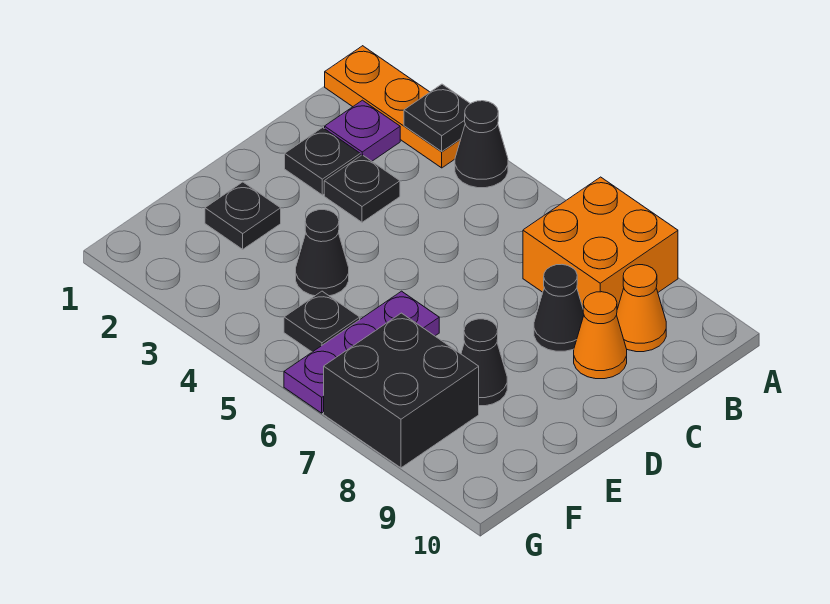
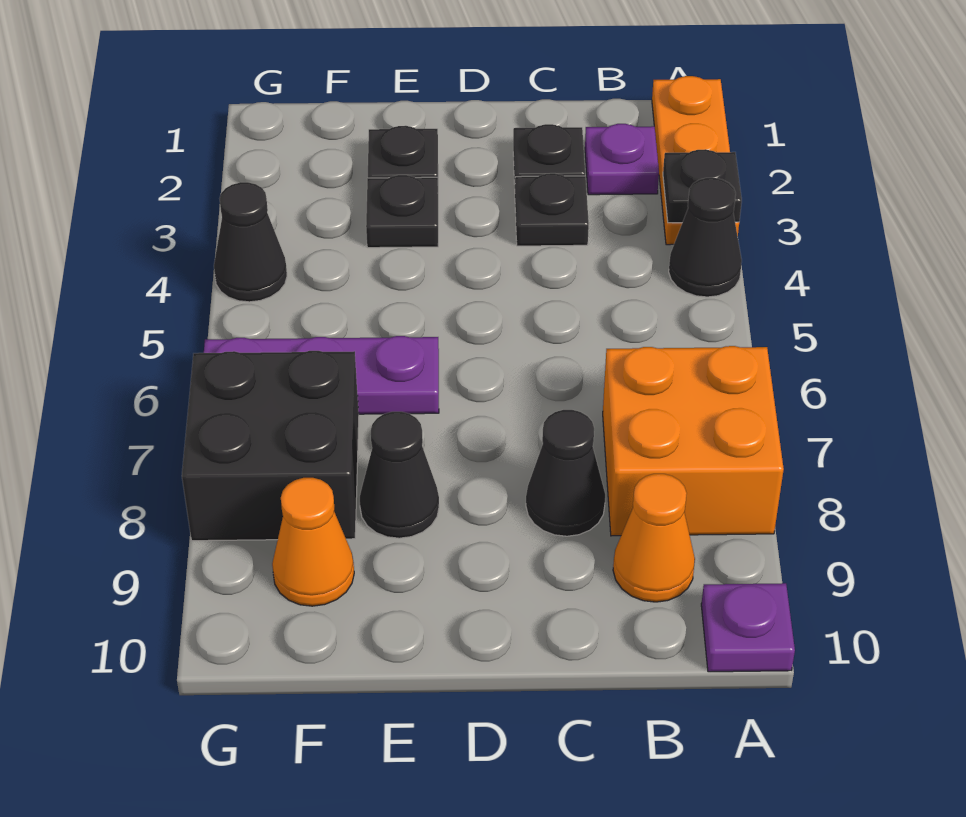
none -> purple plate A10 level 1
orange cone C9 level 1 -> orange cone F9 level 1
black cone E4 level 1 -> black cone G4 level 1
black plate F5 level 1 -> black plate E3 level 1

